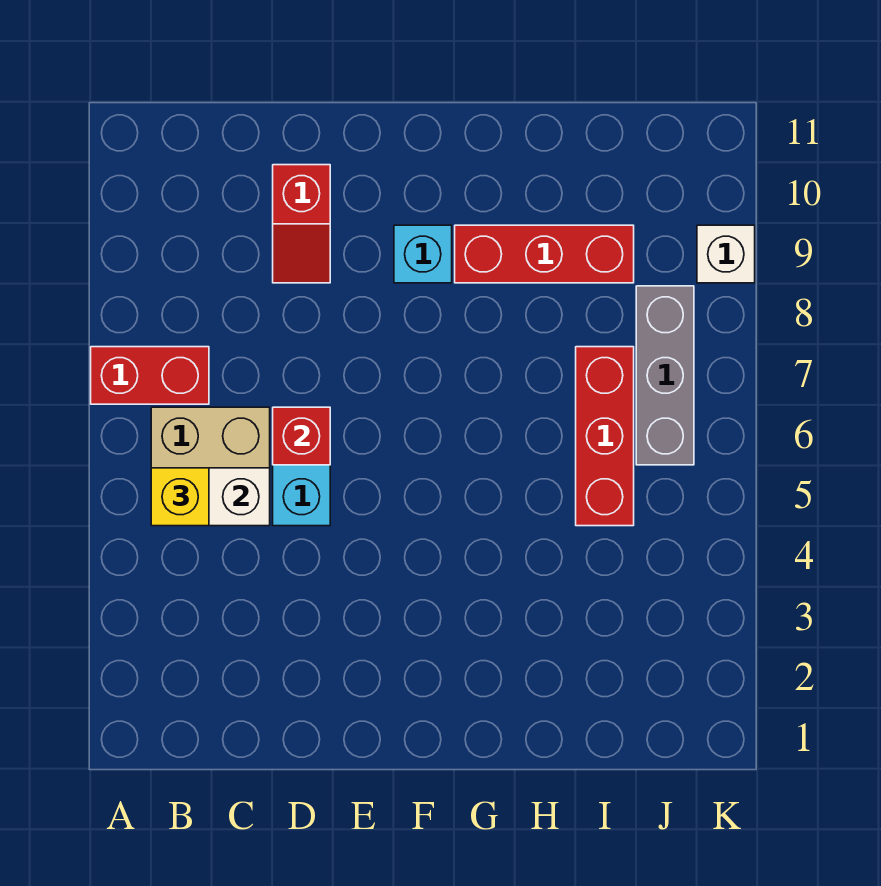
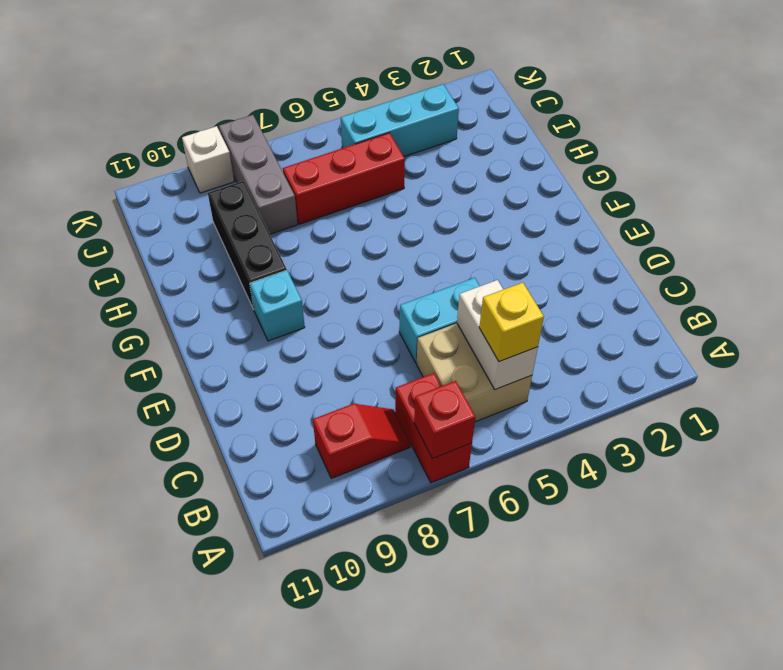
red brick D6 level 2 -> red brick A7 level 2
red slope D9:D10 level 1 top 10 -> red slope B8:B9 level 1 top 9
red brick G9:I9 level 1 -> black brick G9:I9 level 1
none -> cyan brick J3:J5 level 1
grey brick J6:J8 level 1 -> grey brick I8:K8 level 1

